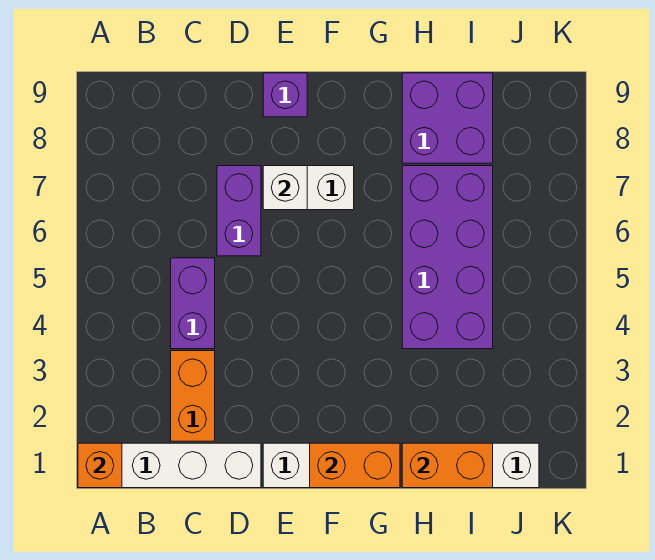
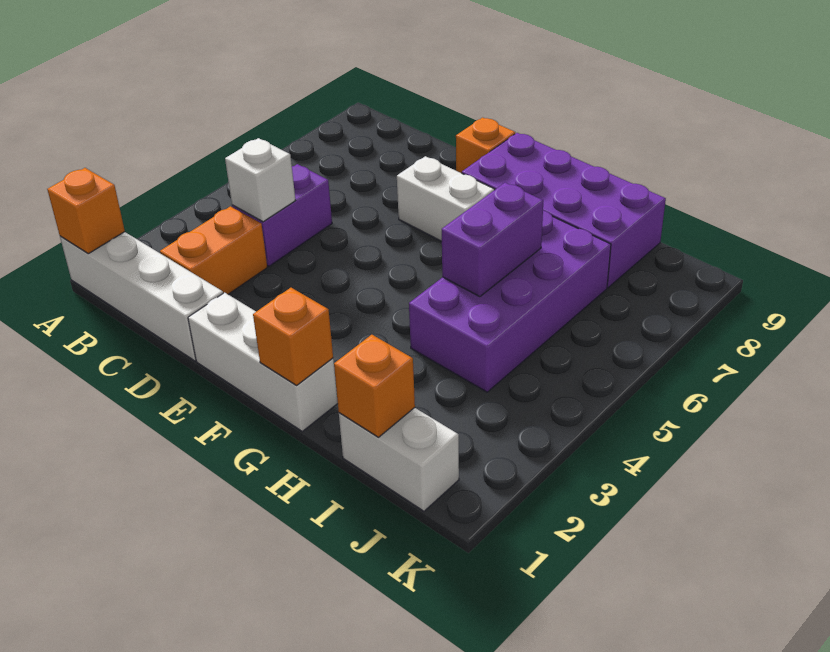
purple brick D6:D7 level 1 -> purple brick H5:H6 level 2
white brick E7 level 2 -> white brick C4 level 2
purple brick E9 level 1 -> orange brick E9 level 1
orange brick F1:G1 level 2 -> orange brick G1 level 2
orange brick H1:I1 level 2 -> orange brick I1 level 2
purple brick H8:I9 level 1 -> purple brick F8:I9 level 1

